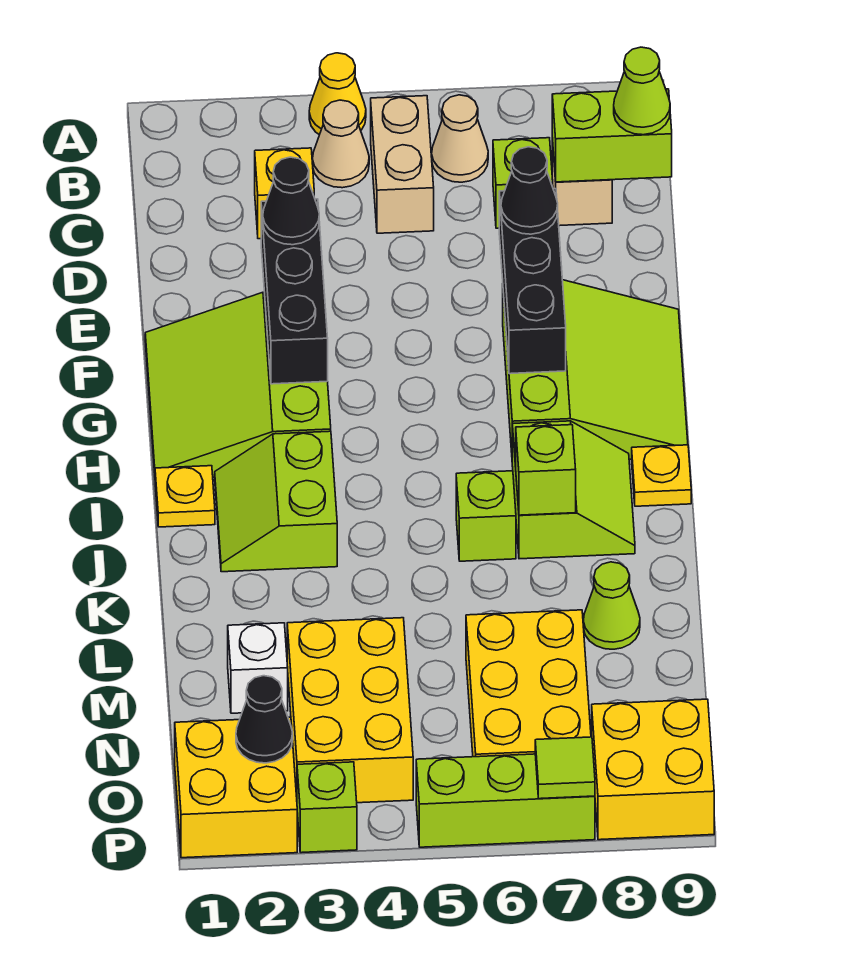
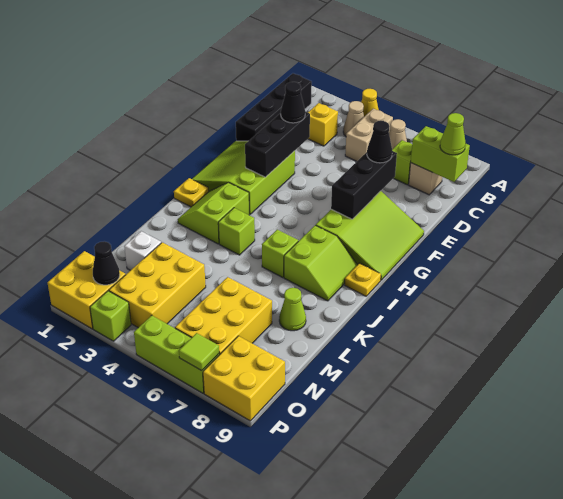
none -> black brick B1:E1 level 1
lime brick J7 level 2 -> lime brick J4 level 1

